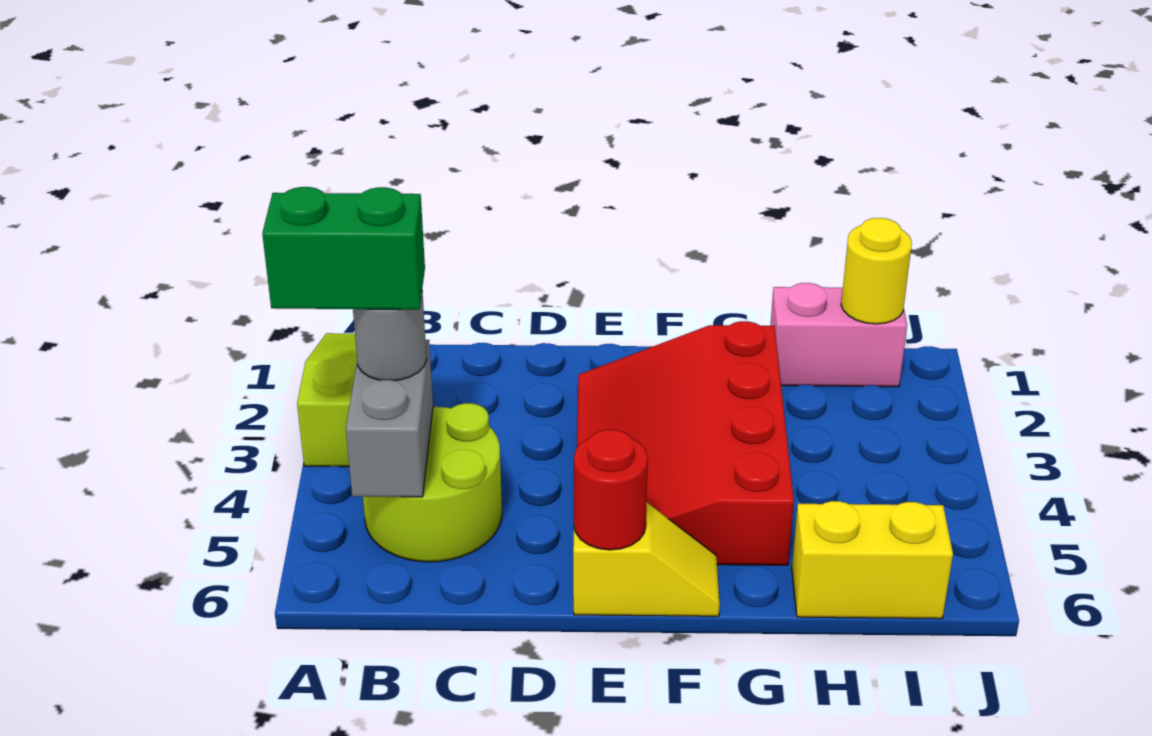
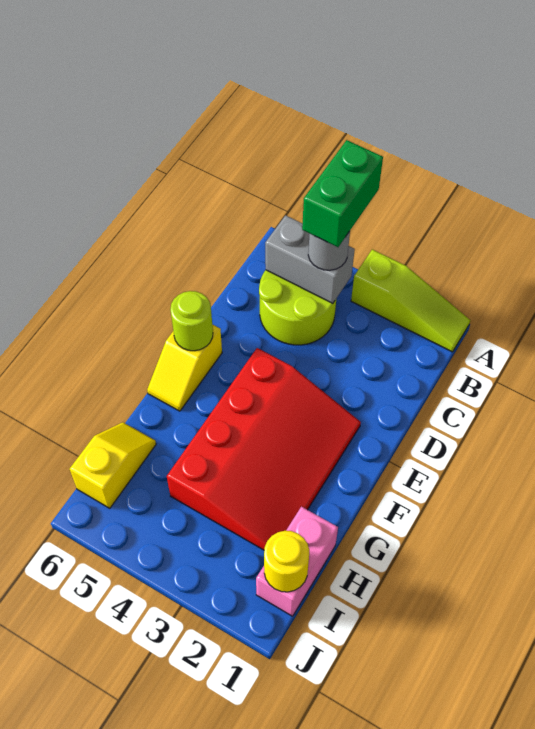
red slope E2:G5 level 1 top G -> red slope E2:H4 level 1 top 4
red round brick E6 level 2 -> lime round brick E6 level 2
yellow brick H6:I6 level 1 -> yellow slope H6:I6 level 1 top I

